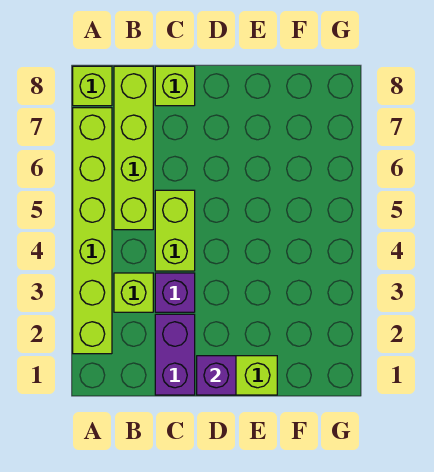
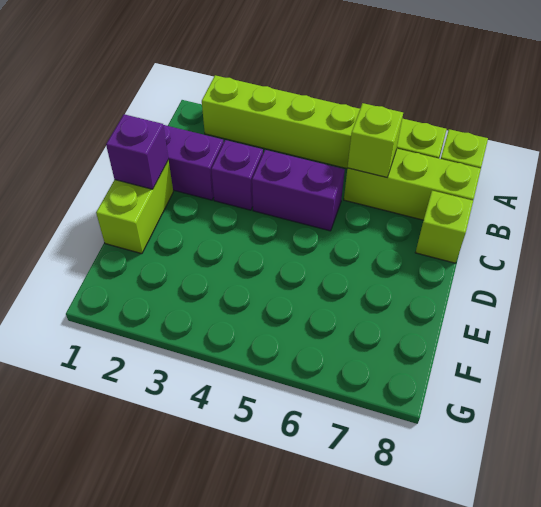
lime brick B3 level 1 -> lime brick B6 level 2
lime brick B5:B8 level 1 -> lime brick B6:B8 level 1
lime brick C4:C5 level 1 -> purple brick C4:C5 level 1

